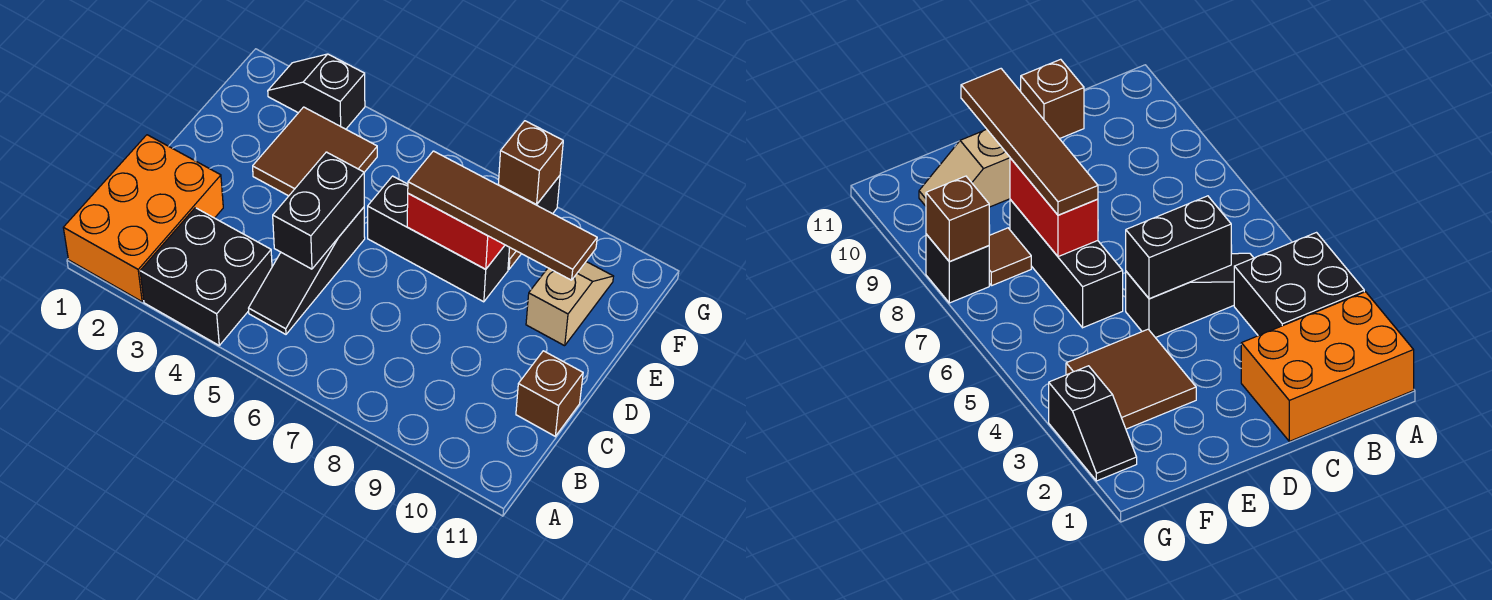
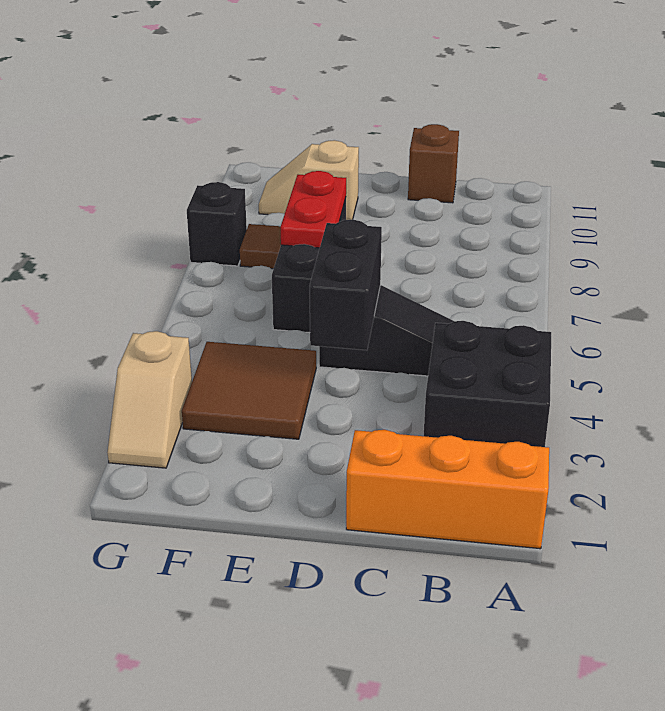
orange brick A1:C2 level 1 -> orange brick A1:C1 level 1
black brick C5:D5 level 2 -> black brick D4:D5 level 2
red brick E7:E8 level 2 -> red plate E7:E8 level 2
brown tile E7:E10 level 3 -> none
black slope G2:G3 level 1 top 3 -> tan slope G2:G3 level 1 top 3
brown brick G8 level 2 -> none

